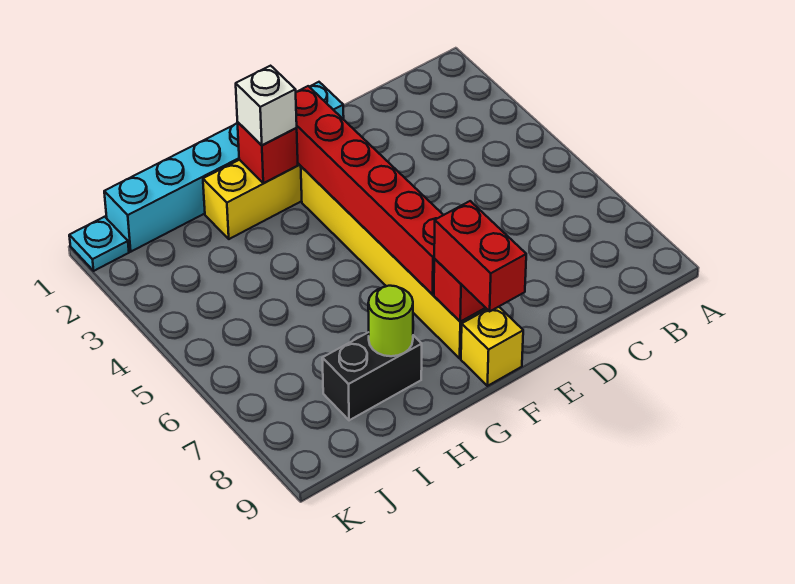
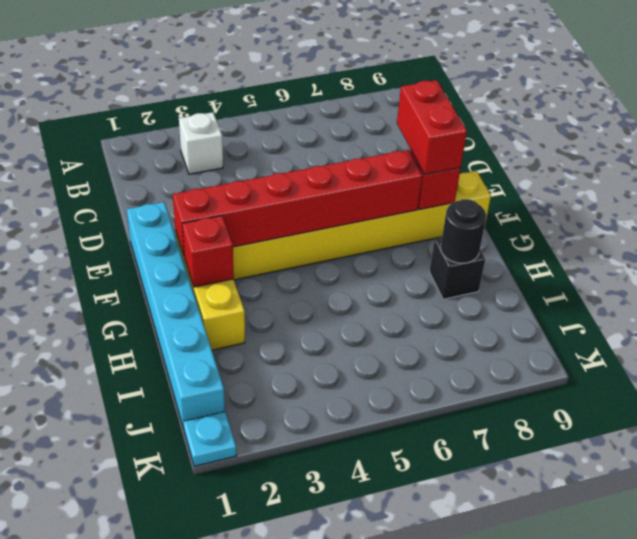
red brick F8:F9 level 3 -> red brick E8:F8 level 3
white brick G2 level 3 -> white brick B3 level 1
black brick H8:I8 level 1 -> black brick H8 level 1
lime round brick H8 level 2 -> black round brick H8 level 2

